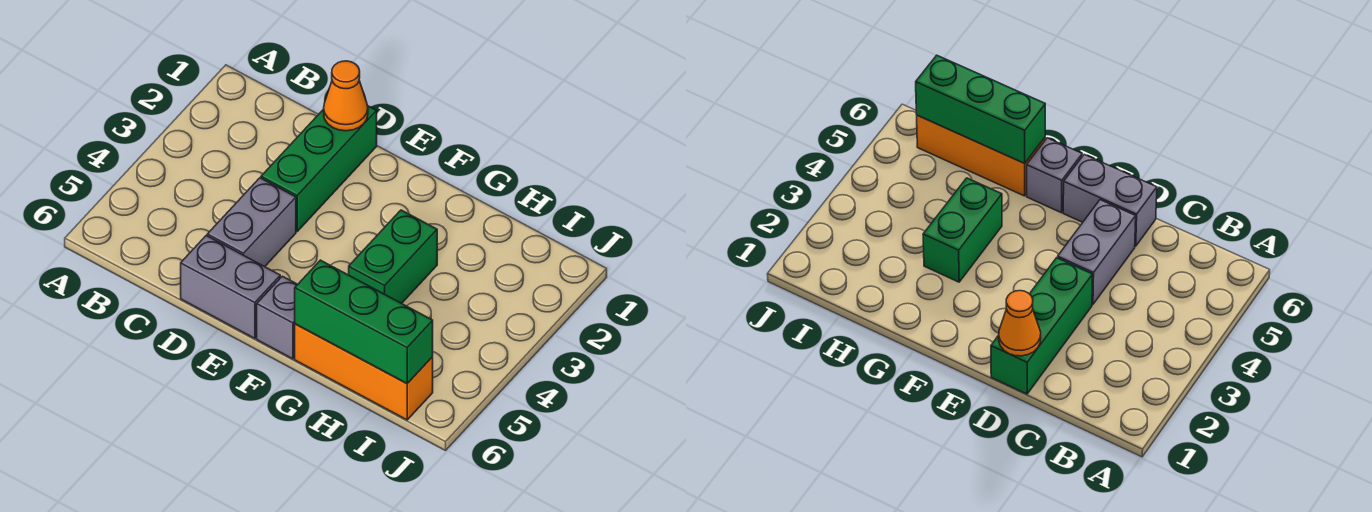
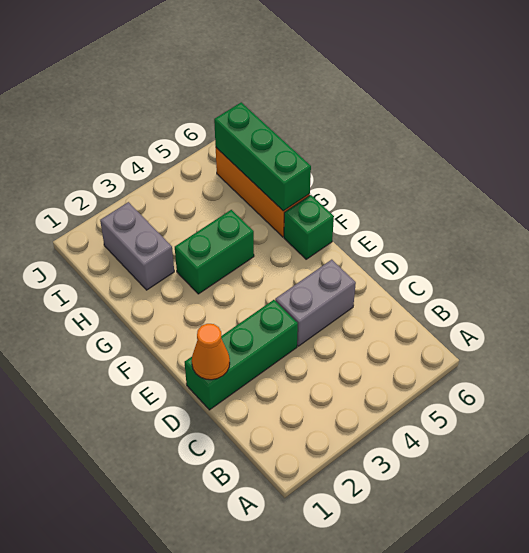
grey brick D6:E6 level 1 -> grey brick H2:I2 level 1
grey brick F6 level 1 -> green brick F6 level 1

